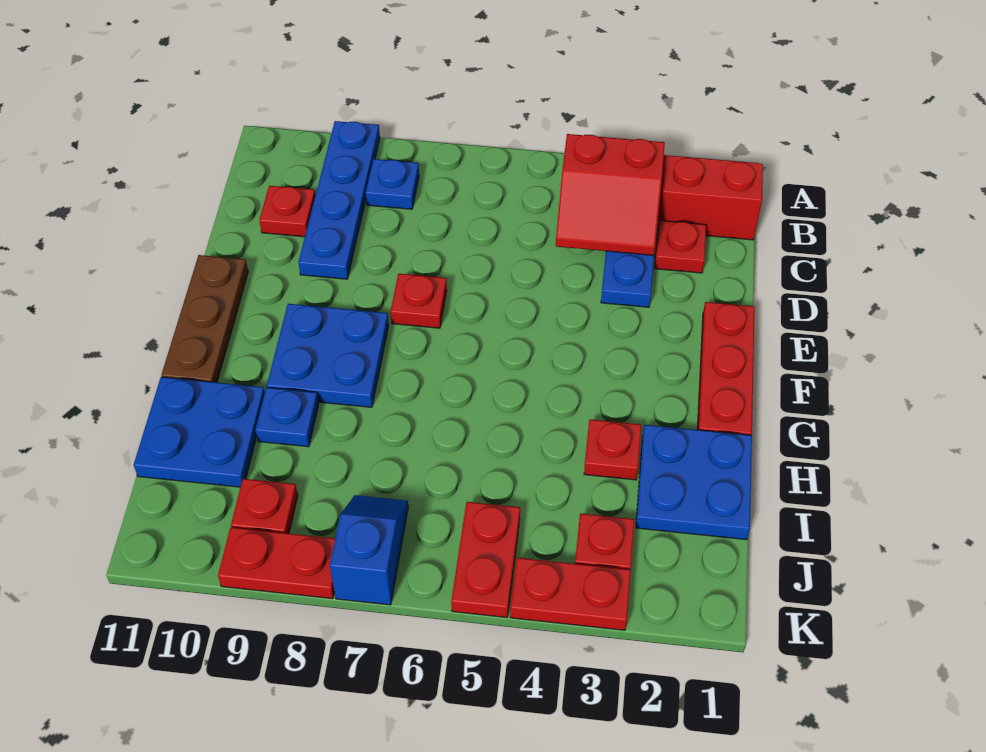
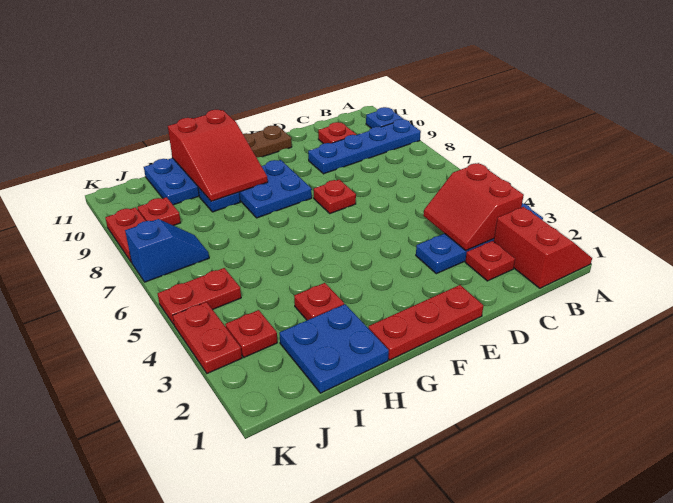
blue plate B8 level 1 -> blue plate A10 level 1
none -> red slope G9:H11 level 2 top 11

